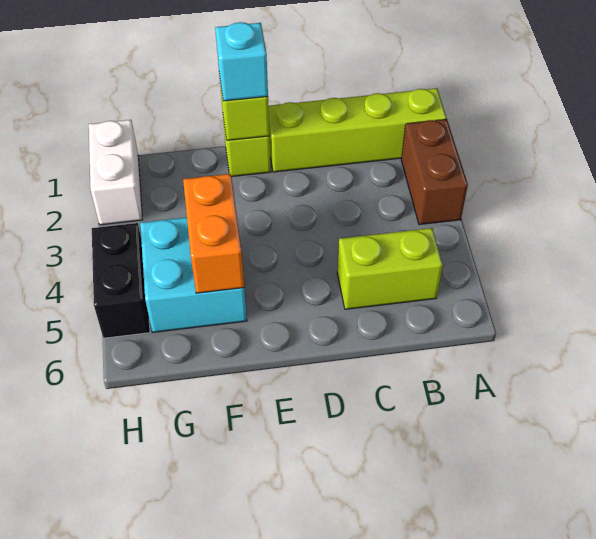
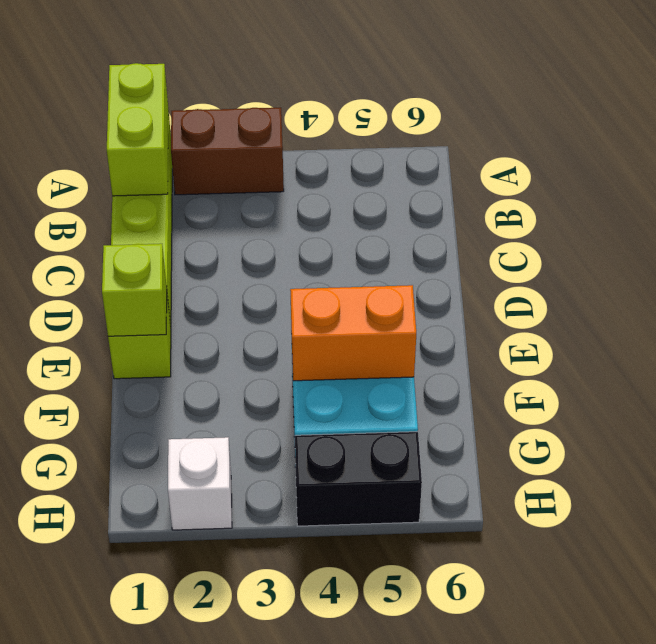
lime brick B5:C5 level 1 -> lime brick A1:B1 level 2
cyan brick E1 level 3 -> none
white brick H1:H2 level 1 -> white brick H2 level 1

